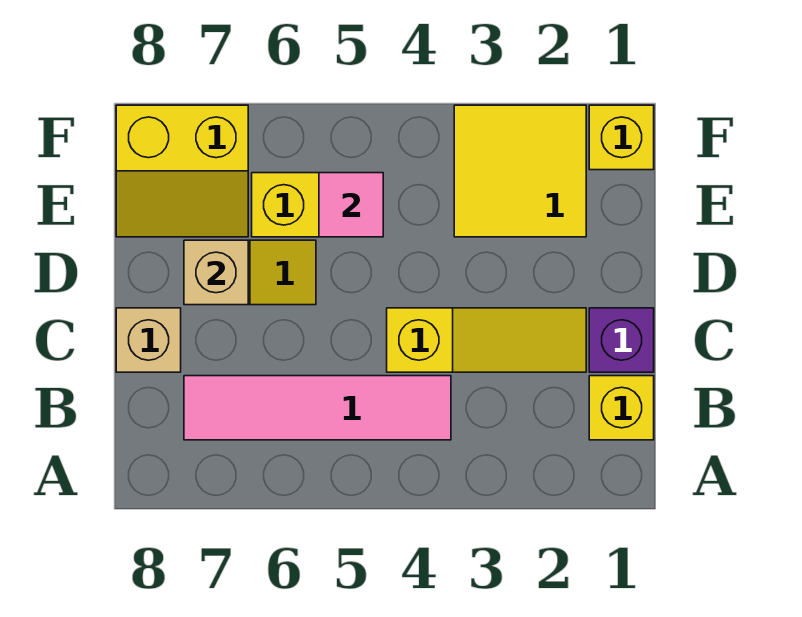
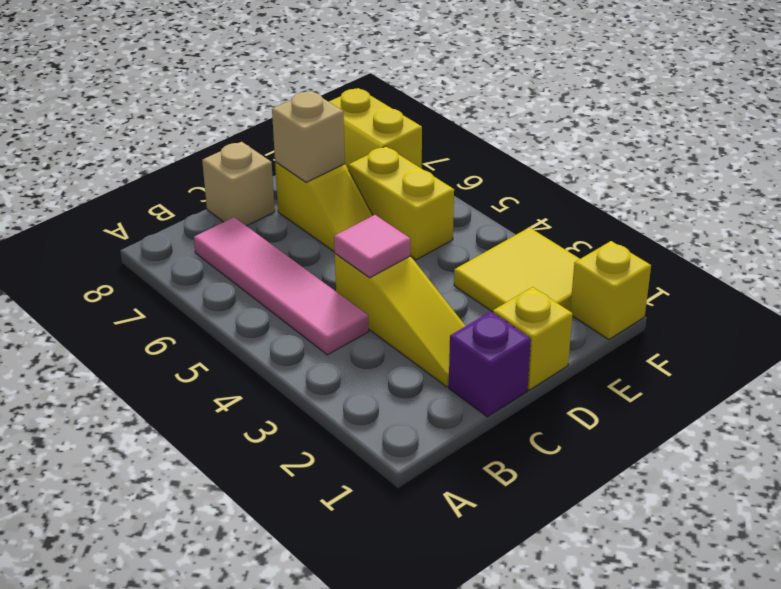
yellow brick B1 level 1 -> yellow brick D1 level 1
pink tile E5 level 2 -> pink tile C4 level 2

